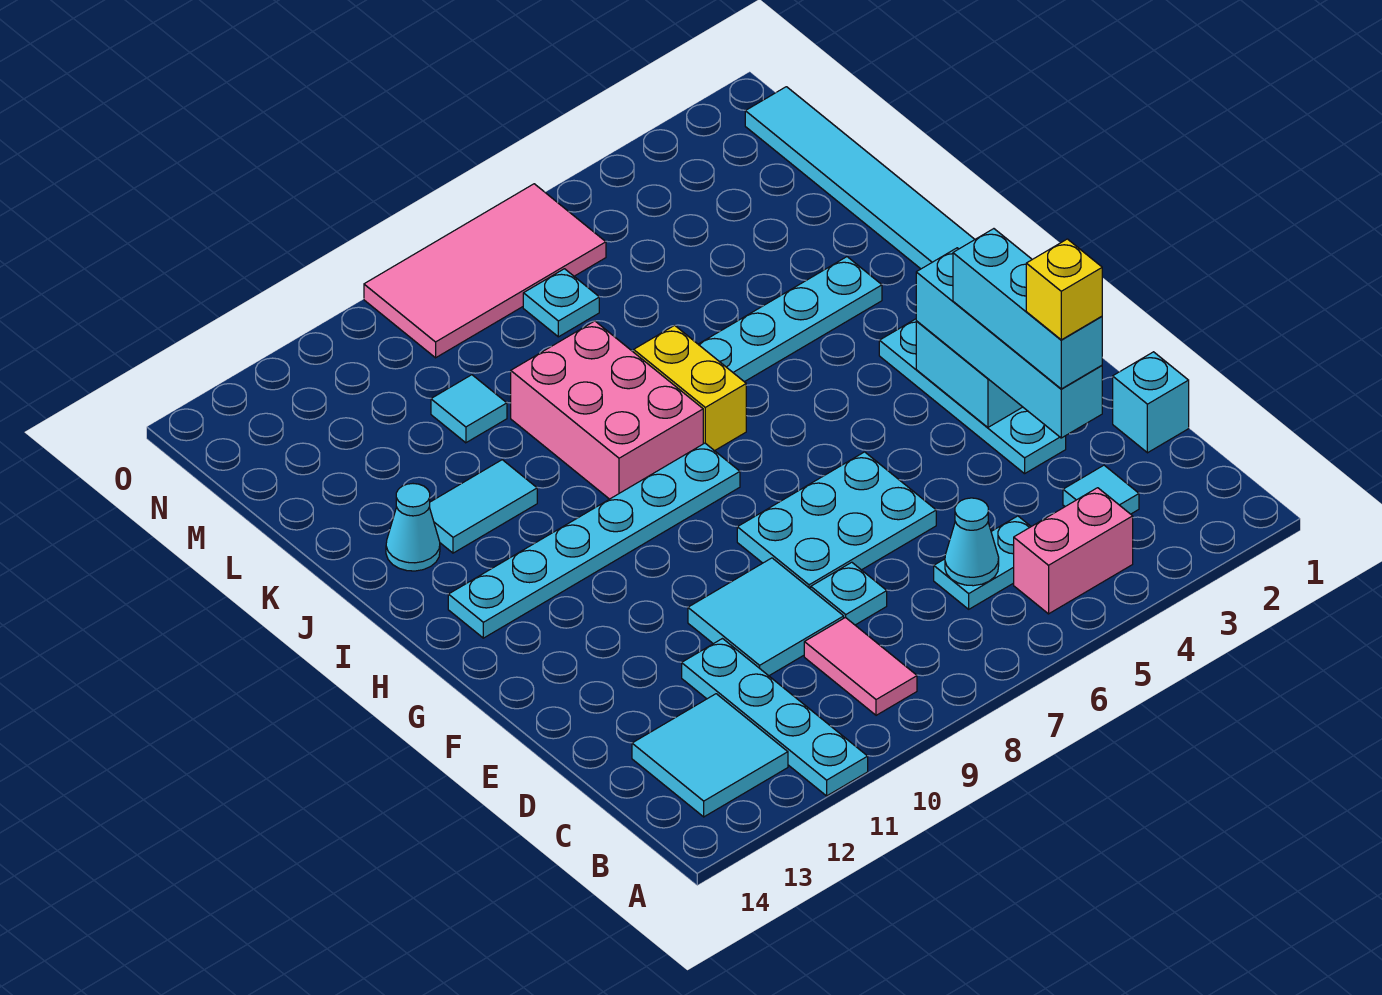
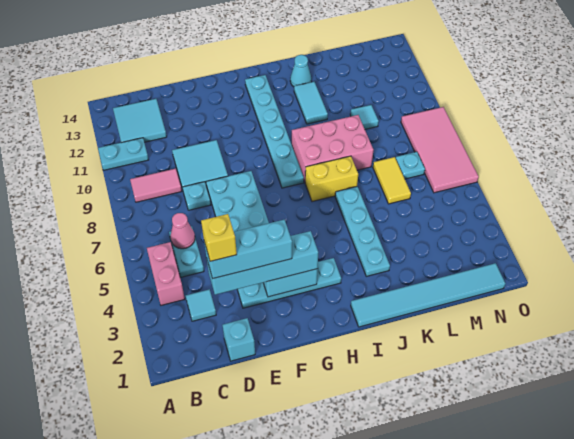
cyan plate A11:D11 level 1 -> cyan plate A11:B11 level 1
cyan cone C6 level 2 -> pink cone C6 level 2
none -> yellow tile L6:L7 level 1

